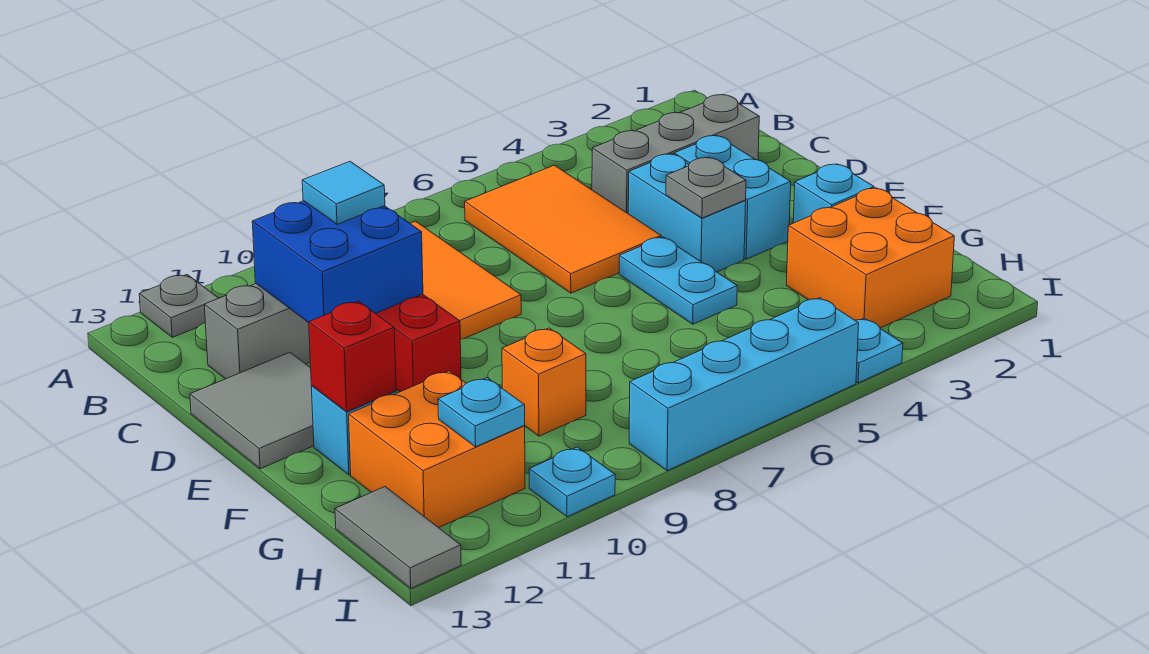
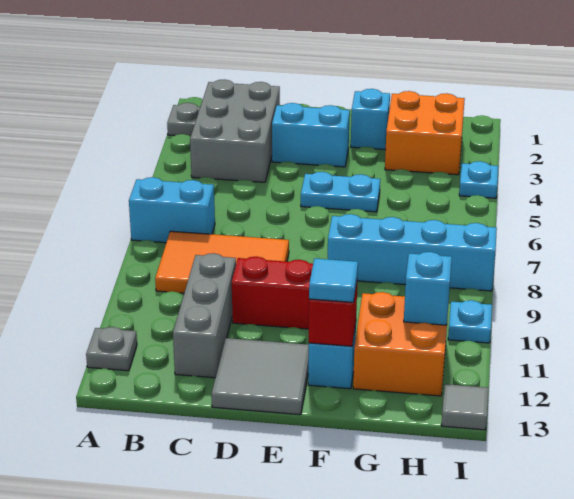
orange tile B5:D6 level 1 -> none
grey brick C2:C4 level 1 -> grey brick B2:C4 level 1
blue brick C10:D11 level 2 -> none
cyan tile C10 level 3 -> cyan tile F12 level 3
cyan brick D4:E4 level 1 -> cyan brick A7:B7 level 1
grey plate E4 level 2 -> grey plate A2 level 1
orange brick G9 level 1 -> none
cyan plate H11 level 2 -> cyan brick H11 level 2
grey tile H13:I13 level 1 -> grey tile I13 level 1
cyan brick I5:I8 level 1 -> cyan brick F8:I8 level 1

